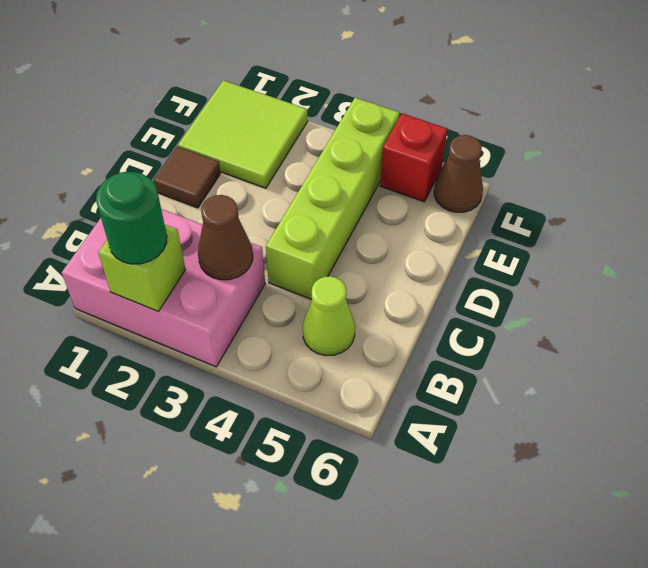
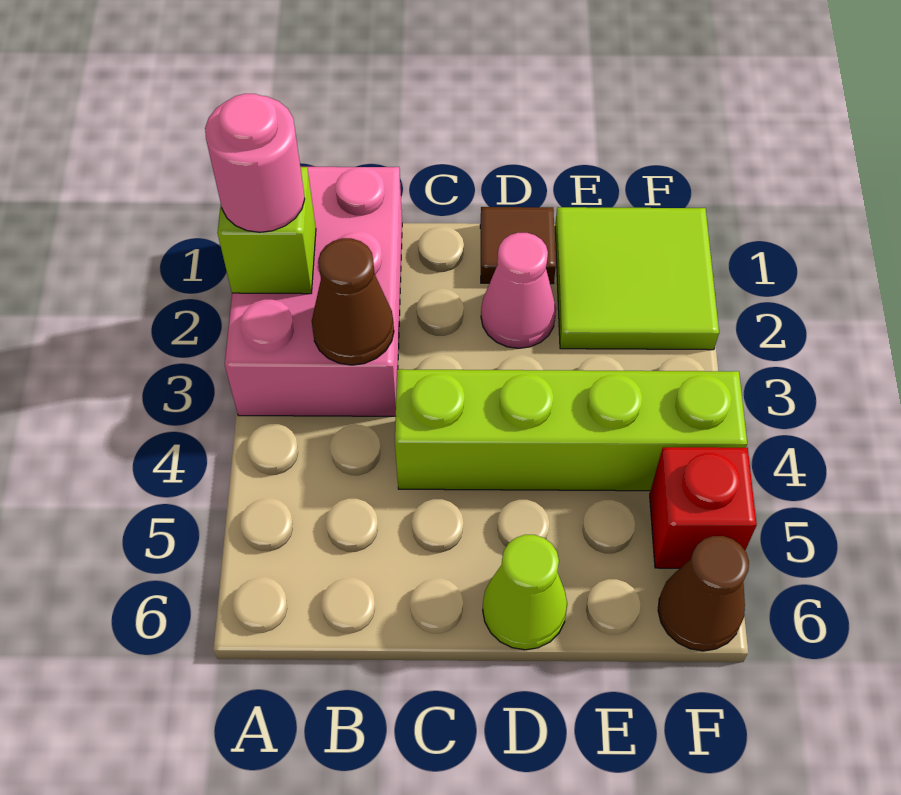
green round brick A2 level 3 -> pink round brick A2 level 3
lime cone B5 level 1 -> lime cone D6 level 1
none -> pink cone D2 level 1

